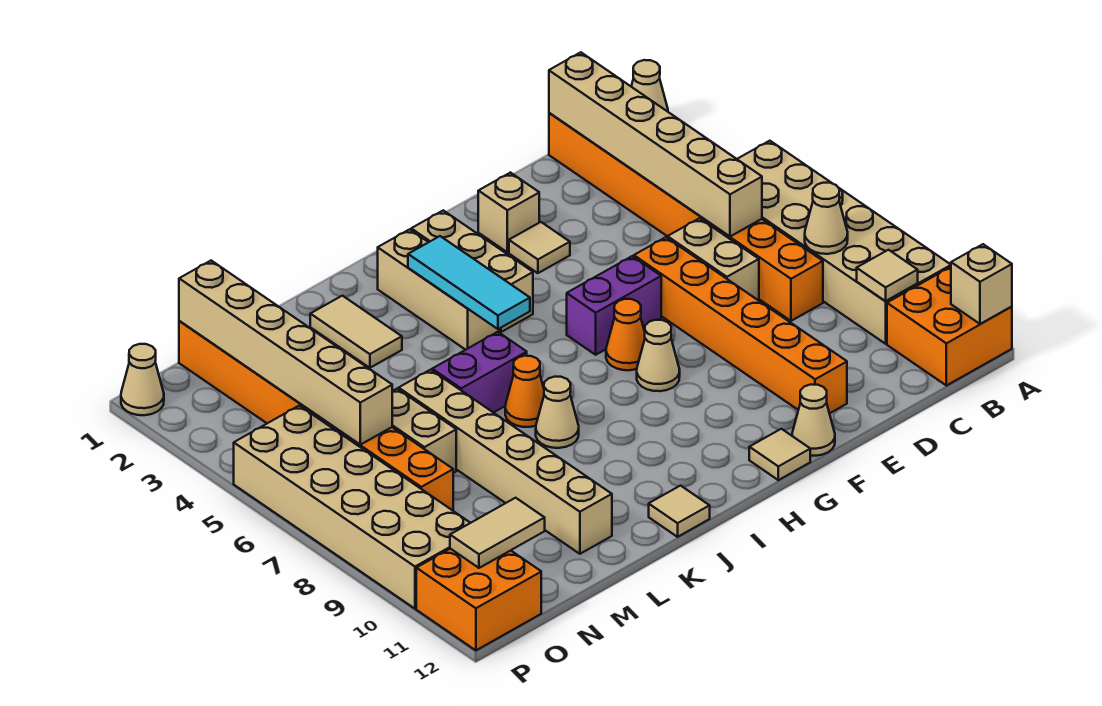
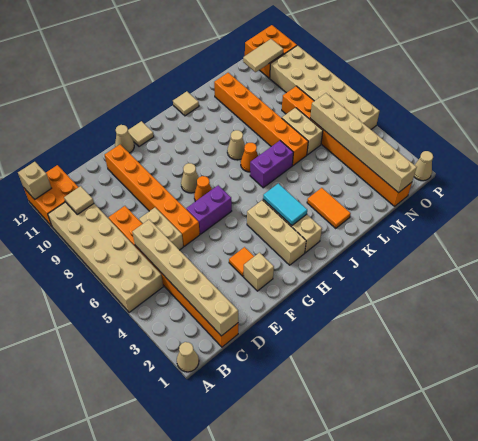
tan cone B8 level 2 -> none
tan tile F3 level 1 -> orange tile F3 level 1
cyan tile I3:I5 level 2 -> cyan tile I3:I4 level 2
tan tile K2:K3 level 1 -> orange tile K2:K3 level 1
tan brick L6:L11 level 1 -> orange brick L6:L11 level 1

